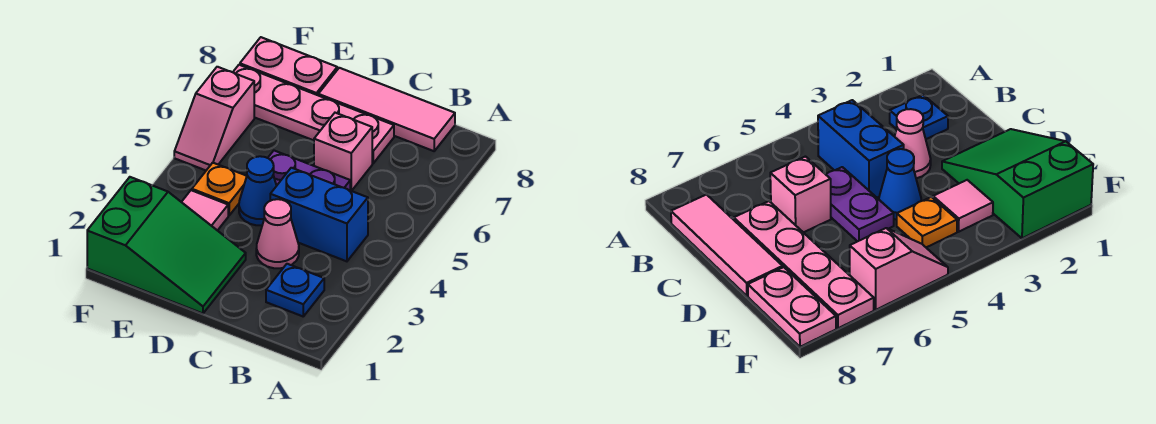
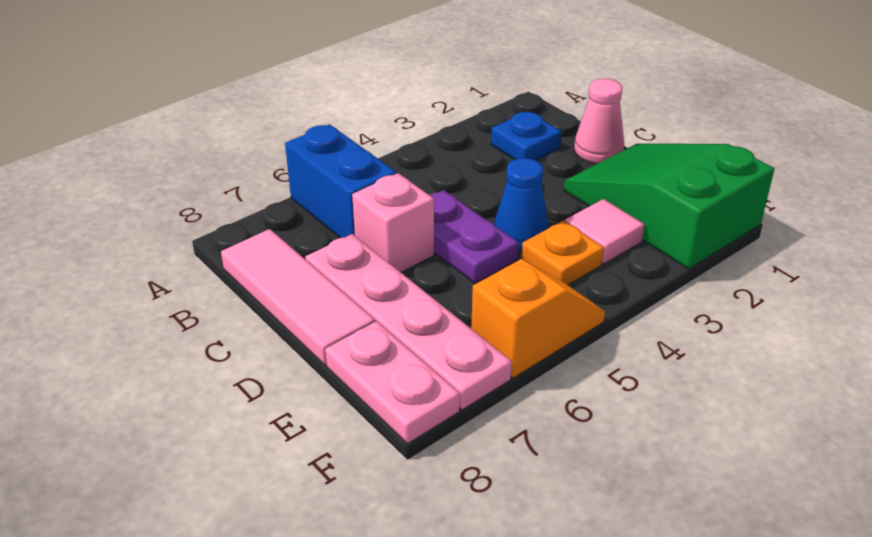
blue brick B4:C4 level 1 -> blue brick A6:B6 level 1
pink cone C3 level 1 -> pink cone C1 level 1
pink slope F5:F6 level 1 top 6 -> orange slope F5:F6 level 1 top 6

